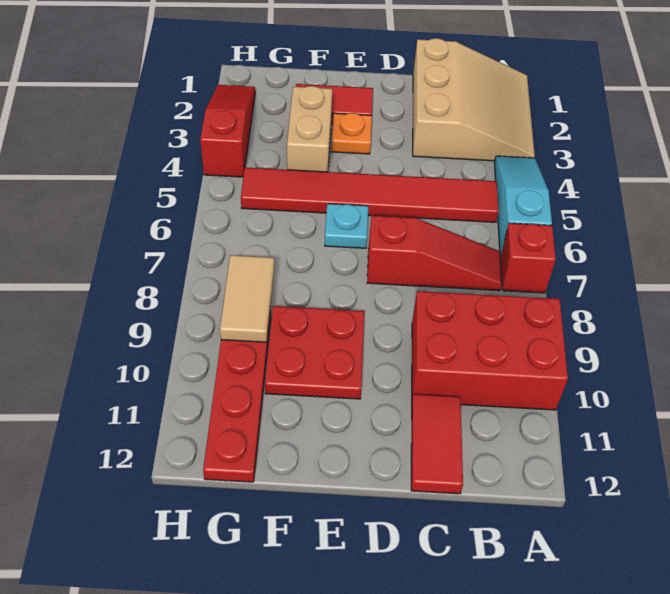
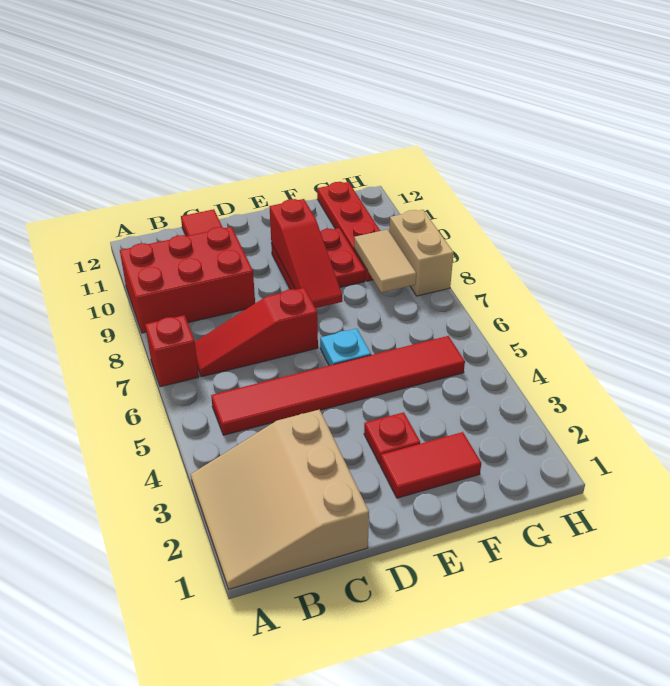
cyan slope A4:A6 level 1 top 6 -> none
orange plate E3 level 1 -> red plate E3 level 1
tan brick F3:F4 level 1 -> tan brick H8:H9 level 1
red slope H2:H4 level 1 top 4 -> red slope E8:E10 level 2 top 10

